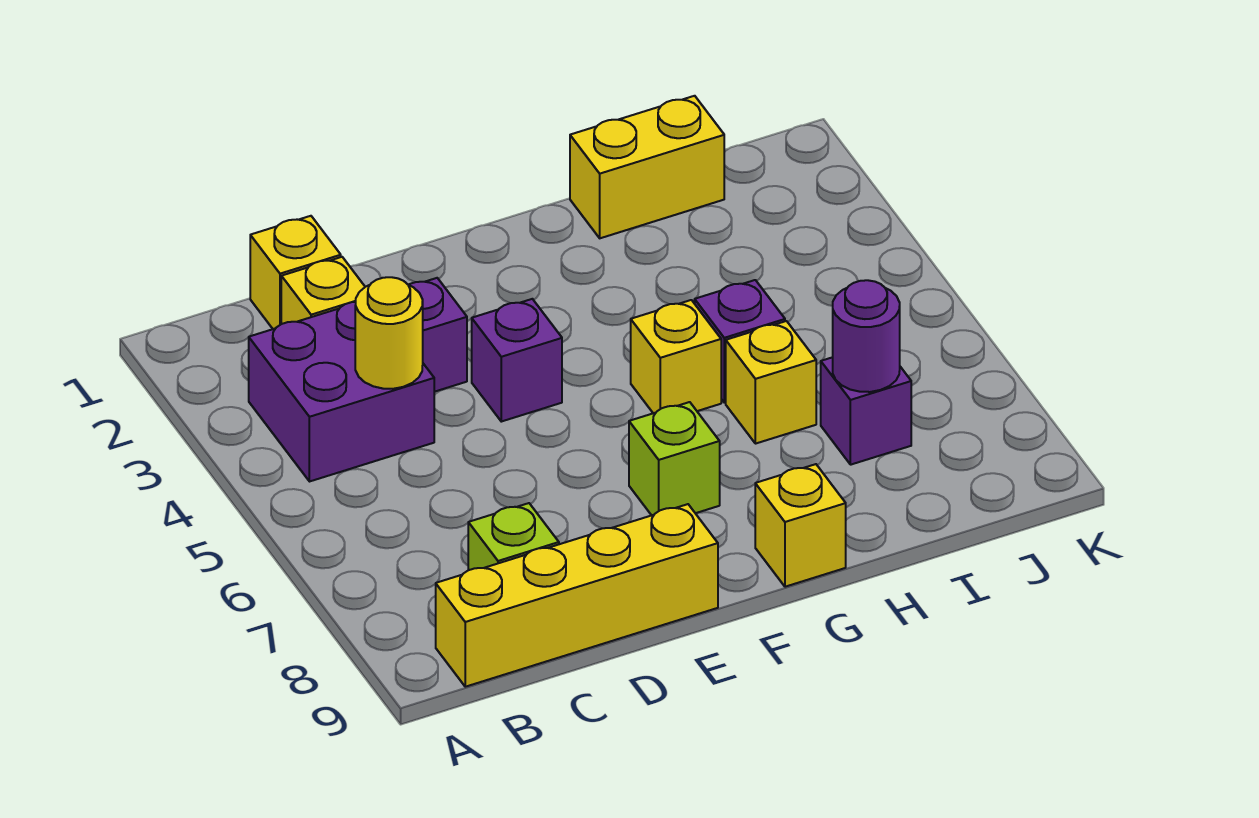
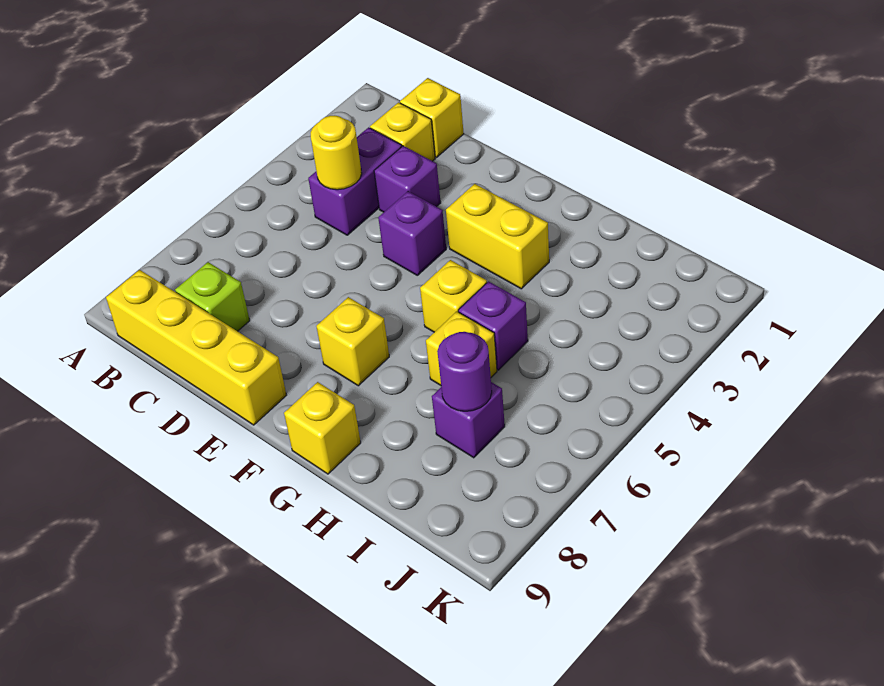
purple brick B3:C4 level 1 -> purple brick C3:C4 level 1
lime brick F7 level 1 -> yellow brick F7 level 1
yellow brick H1:I1 level 1 -> yellow brick F3:G3 level 1

